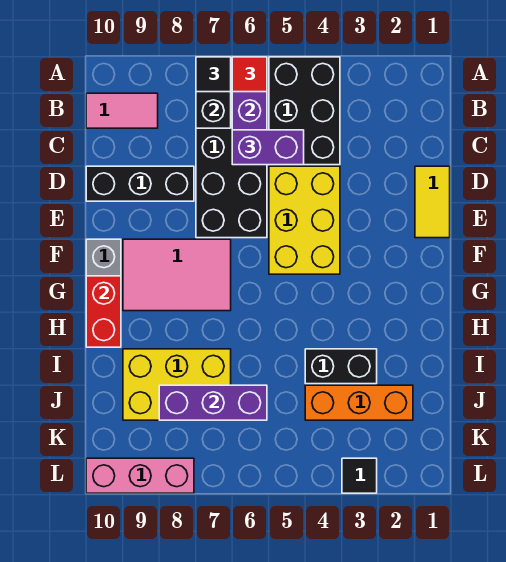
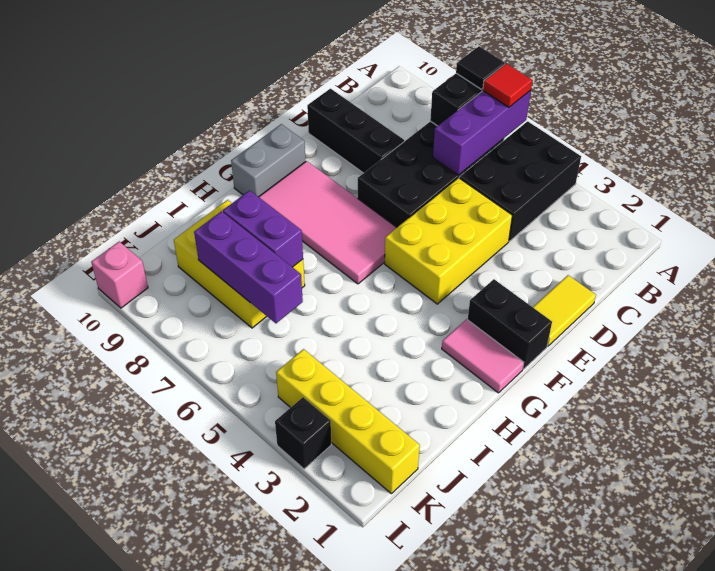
pink tile B9:B10 level 1 -> pink tile G1:G2 level 1
purple brick C5:C6 level 3 -> purple brick I7:I8 level 2
pink tile F7:G9 level 1 -> pink tile F6:G9 level 1
red brick G10:H10 level 2 -> none
black brick I3:I4 level 1 -> black brick F1:F2 level 1
orange brick J2:J4 level 1 -> none
none -> yellow brick K1:K4 level 1
black tile L3 level 1 -> black brick L3 level 1
pink brick L8:L10 level 1 -> pink brick L10 level 1

